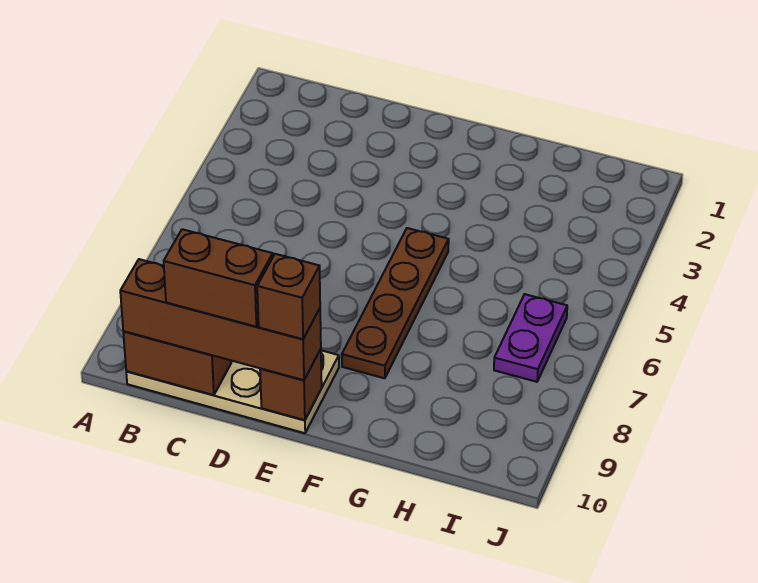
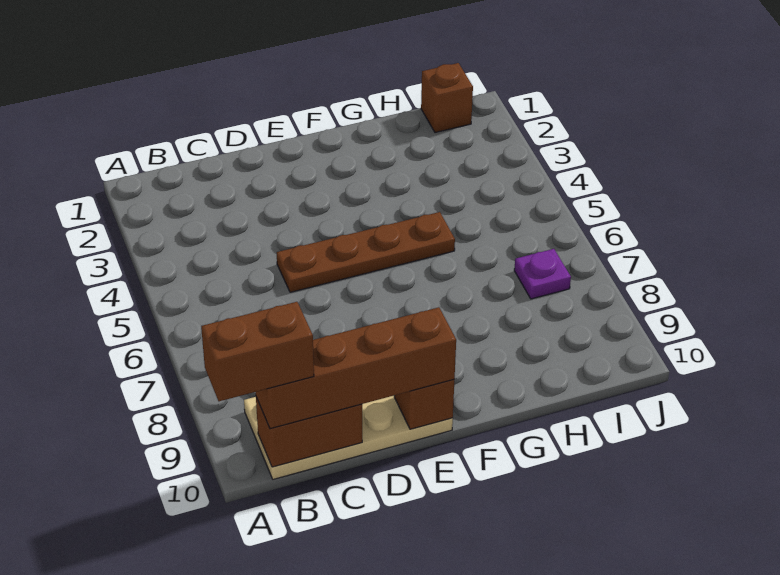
brown brick C10:D10 level 4 -> brown brick A10:B10 level 4
brown brick E10 level 4 -> brown brick I1 level 1
brown plate F5:F8 level 1 -> brown plate D5:G5 level 1
purple plate I6:I7 level 1 -> purple plate I7 level 1

